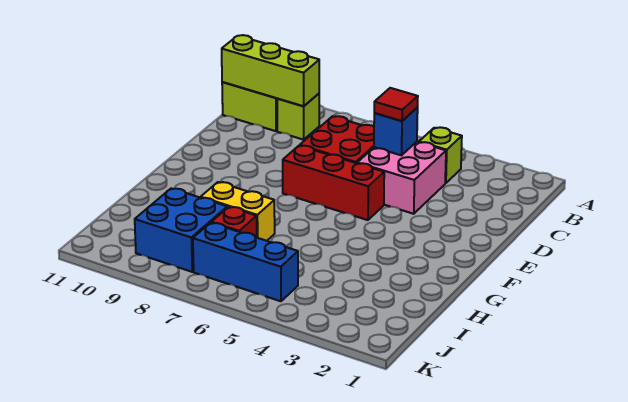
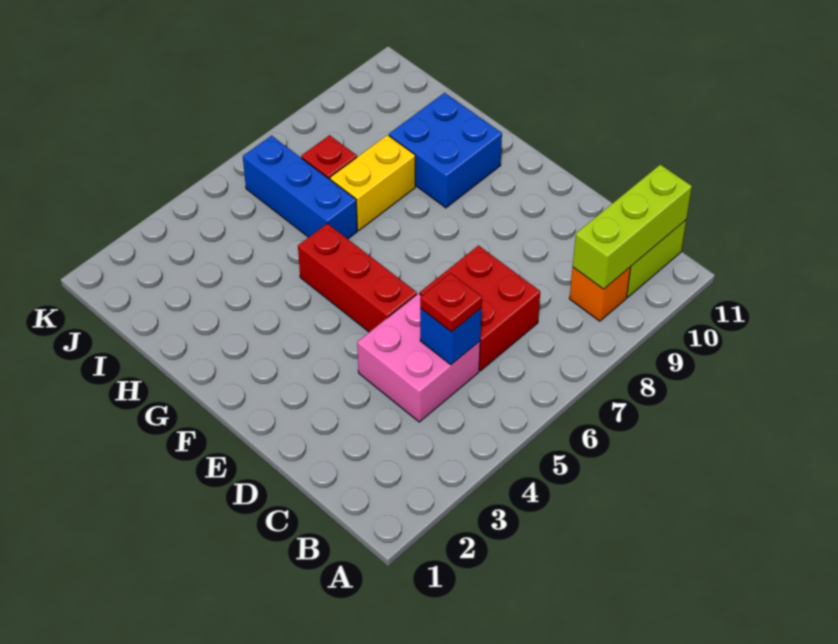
lime brick B4 level 1 -> none
lime brick B9 level 1 -> orange brick B9 level 1
red tile C5 level 3 -> red plate C5 level 3
red brick E5:E7 level 1 -> red brick E5:G5 level 1
blue brick I8:J9 level 1 -> blue brick G9:H10 level 1
blue brick J5:J7 level 1 -> blue brick H6:J6 level 1

